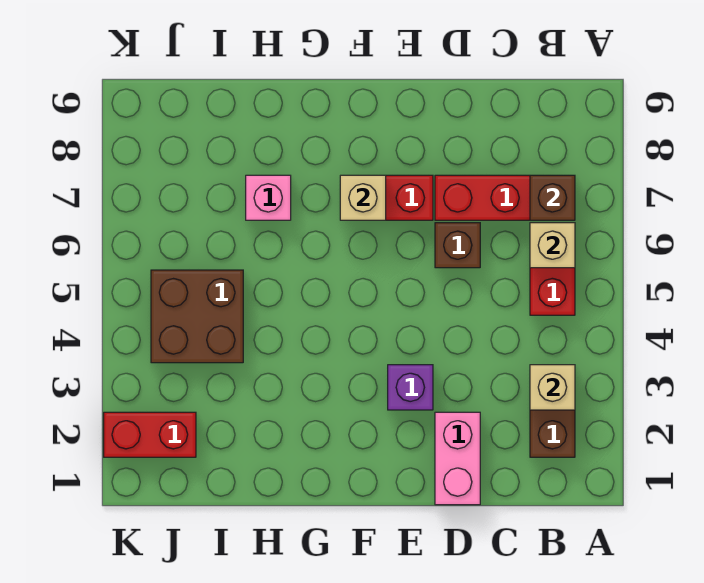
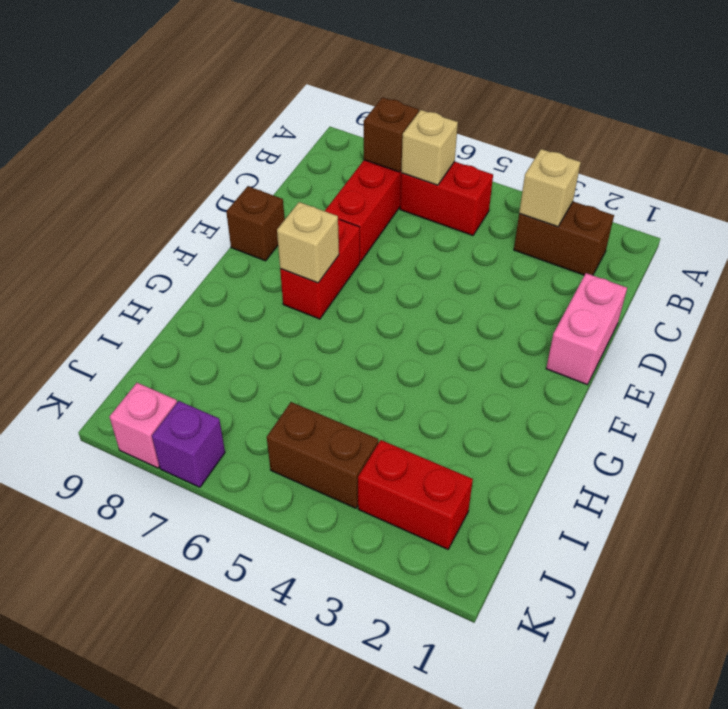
pink brick D1:D2 level 1 -> pink brick D1:E1 level 1
brown brick D6 level 1 -> brown brick E9 level 1
purple brick E3 level 1 -> purple brick K7 level 1
pink brick H7 level 1 -> pink brick K8 level 1
brown brick I4:J5 level 1 -> brown brick J4:J5 level 1
red brick J2:K2 level 1 -> red brick J2:J3 level 1

